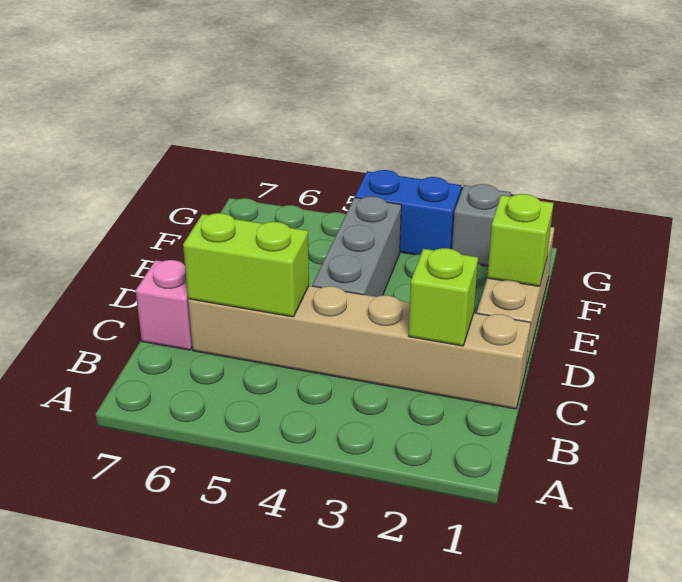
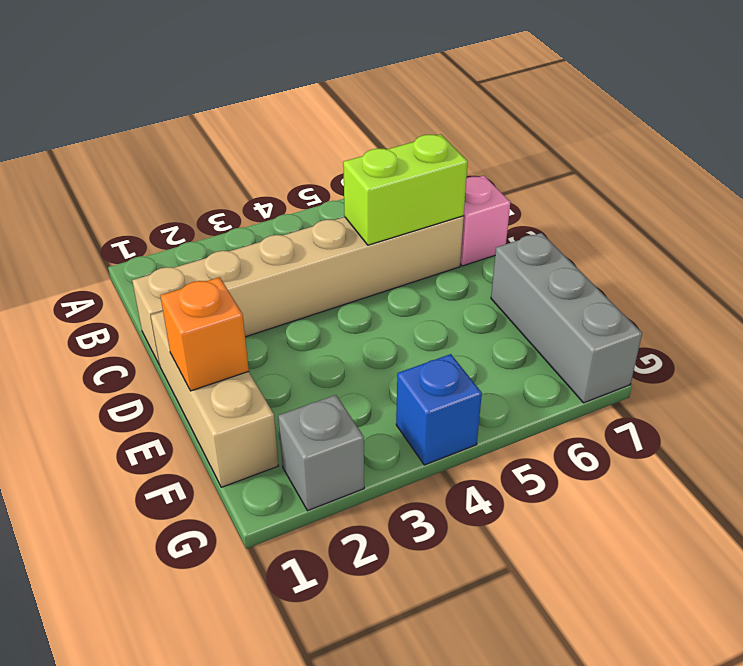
lime brick C2 level 2 -> none
grey brick D4:F4 level 1 -> grey brick E7:G7 level 1
lime brick E1 level 2 -> orange brick E1 level 2
blue brick G3:G4 level 1 -> blue brick G4 level 1

